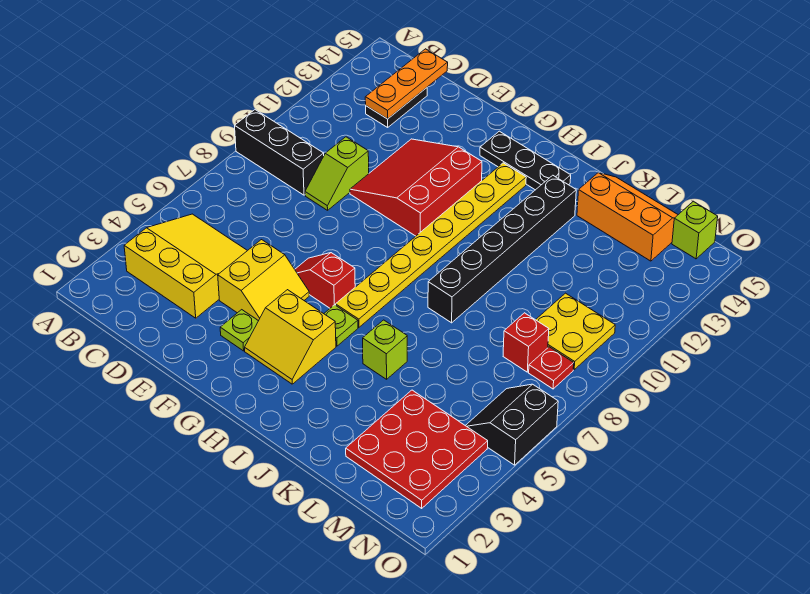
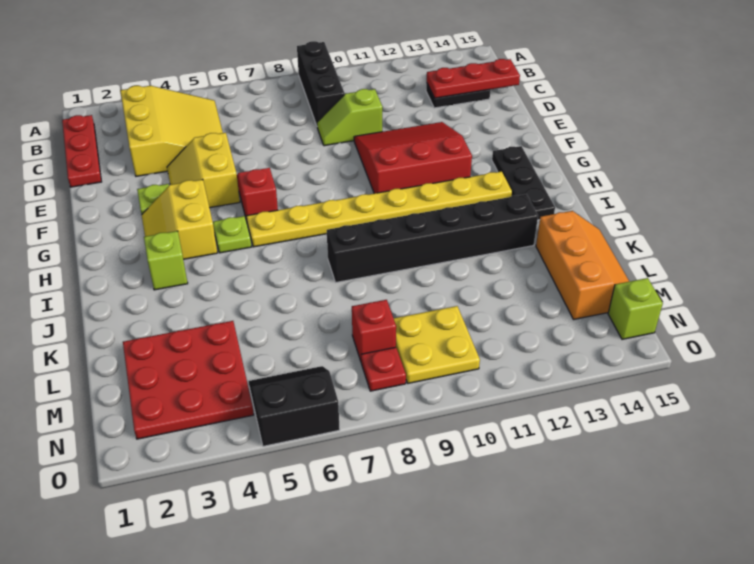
none -> red plate B1:D1 level 1
orange plate C13:C15 level 2 -> red plate C13:C15 level 2
yellow slope E4:F5 level 1 top E -> yellow slope E4:F5 level 1 top 5
lime brick J5 level 1 -> lime brick I3 level 1

